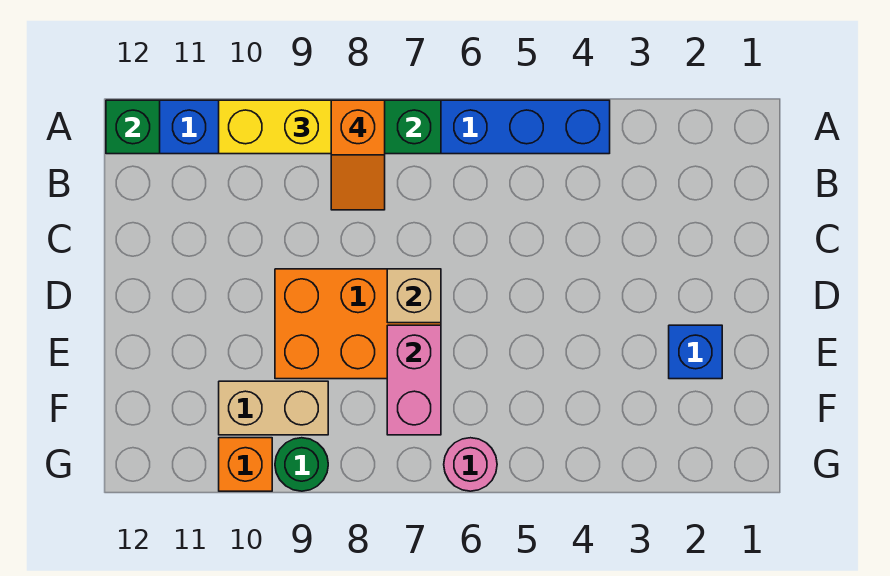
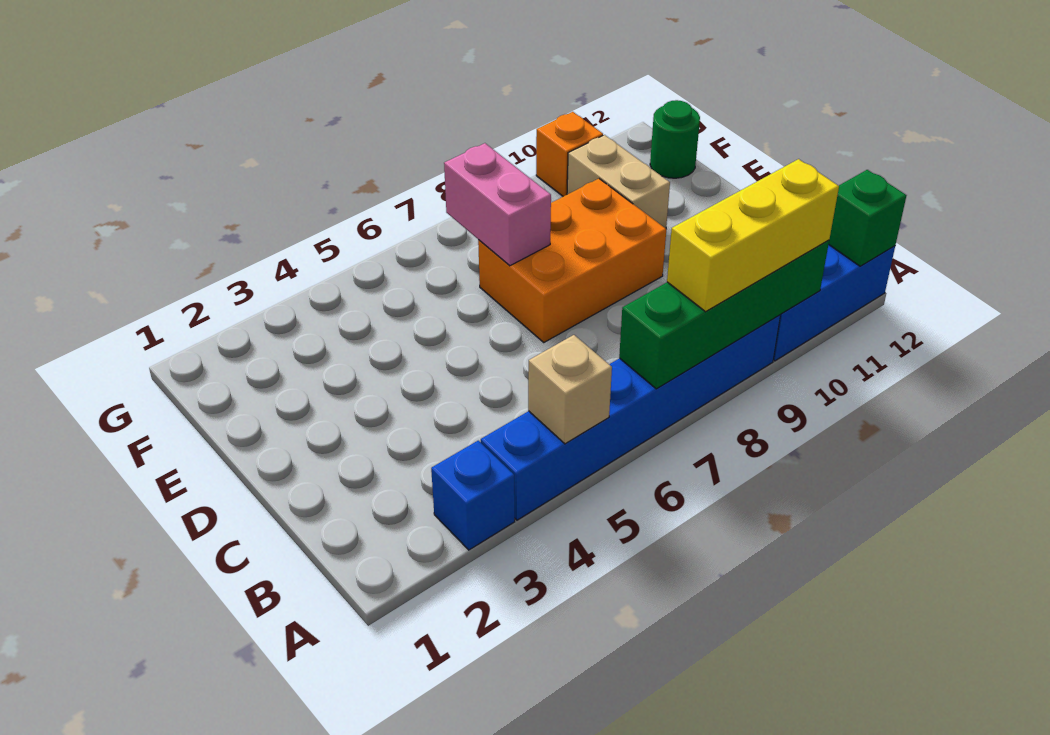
orange slope A8:B8 level 4 top A -> none
tan brick D7 level 2 -> tan brick A5 level 2
blue brick E2 level 1 -> blue brick A3 level 1
tan brick F9:F10 level 1 -> tan brick E10:F10 level 1
pink round brick G6 level 1 -> none
green round brick G9 level 1 -> green round brick F12 level 1

